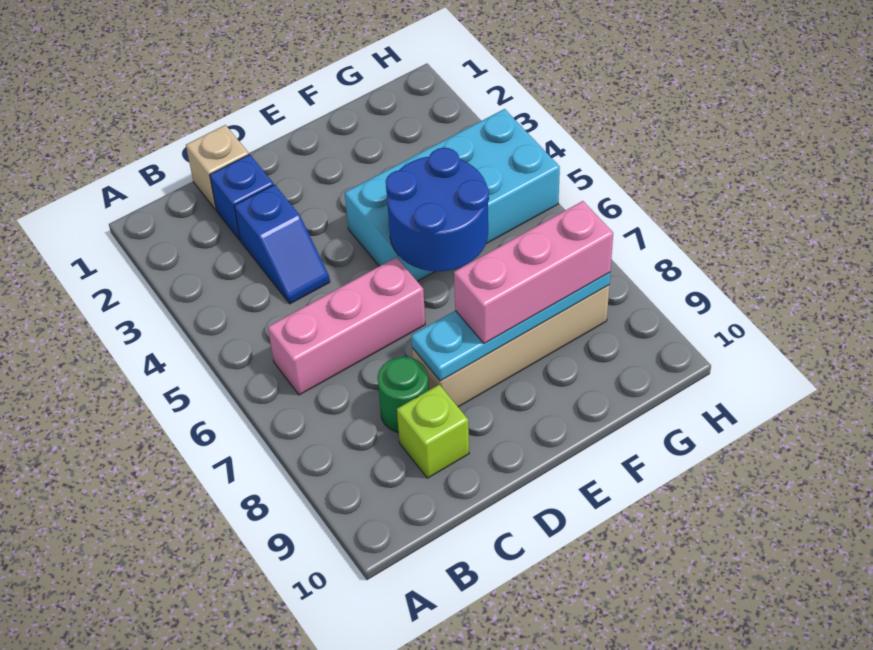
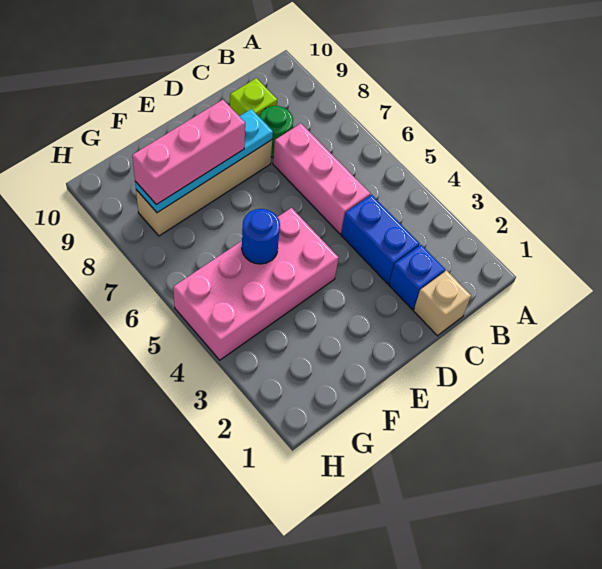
pink brick B6:D6 level 1 -> pink brick C5:C7 level 1
blue slope C3:C4 level 1 top 3 -> blue brick C3:C4 level 1
cyan brick E4:H5 level 1 -> pink brick E4:H5 level 1
blue round brick E5:F6 level 2 -> blue round brick F5 level 2

